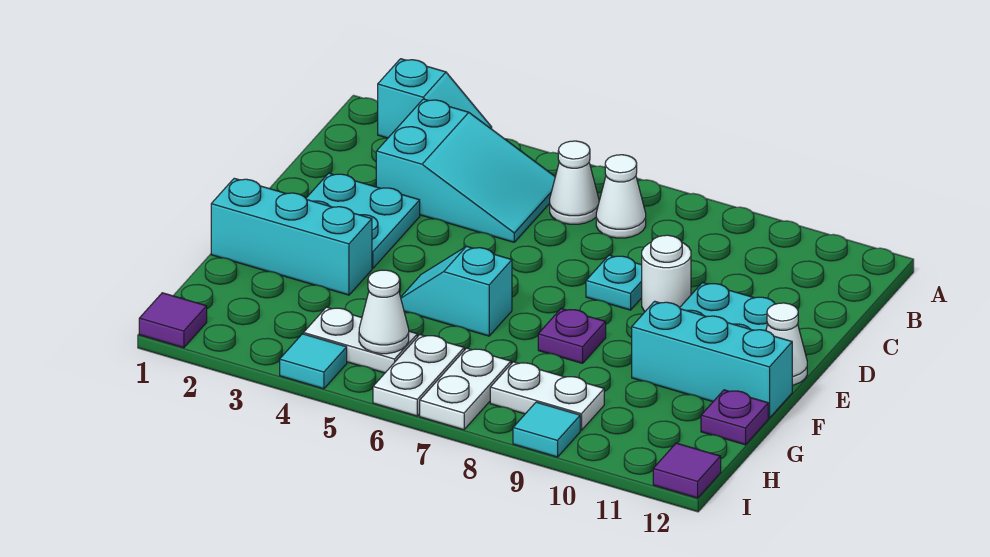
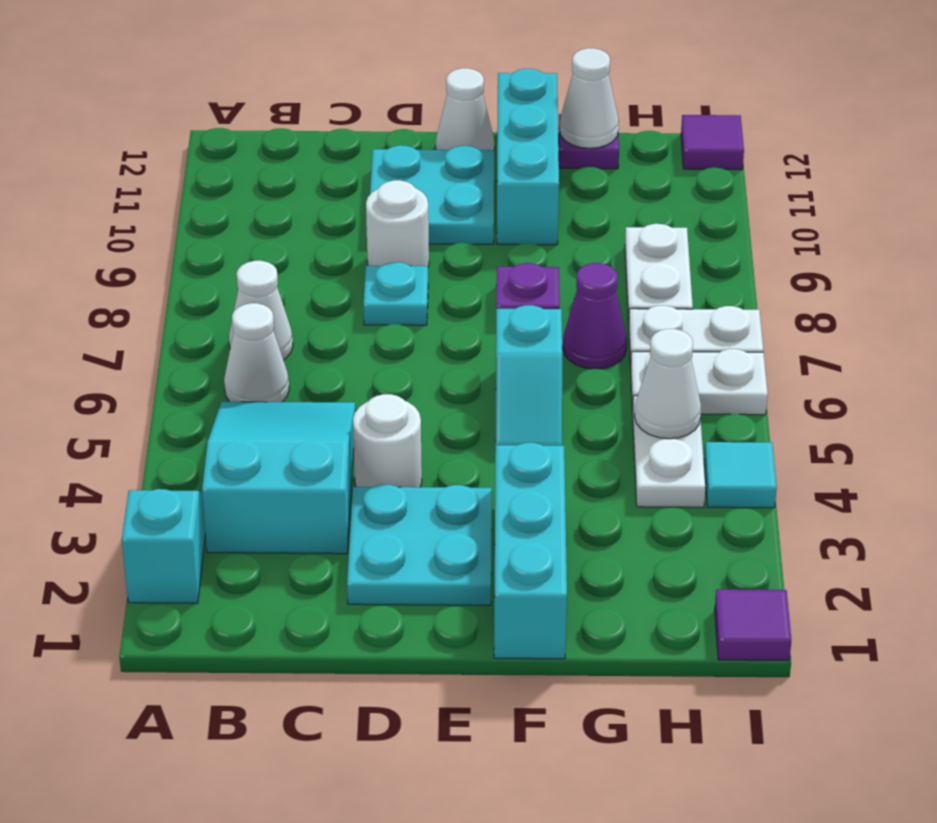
none -> white round brick D4 level 1
none -> purple cone G7 level 1
none -> white cone G12 level 2
cyan tile I9 level 1 -> none

